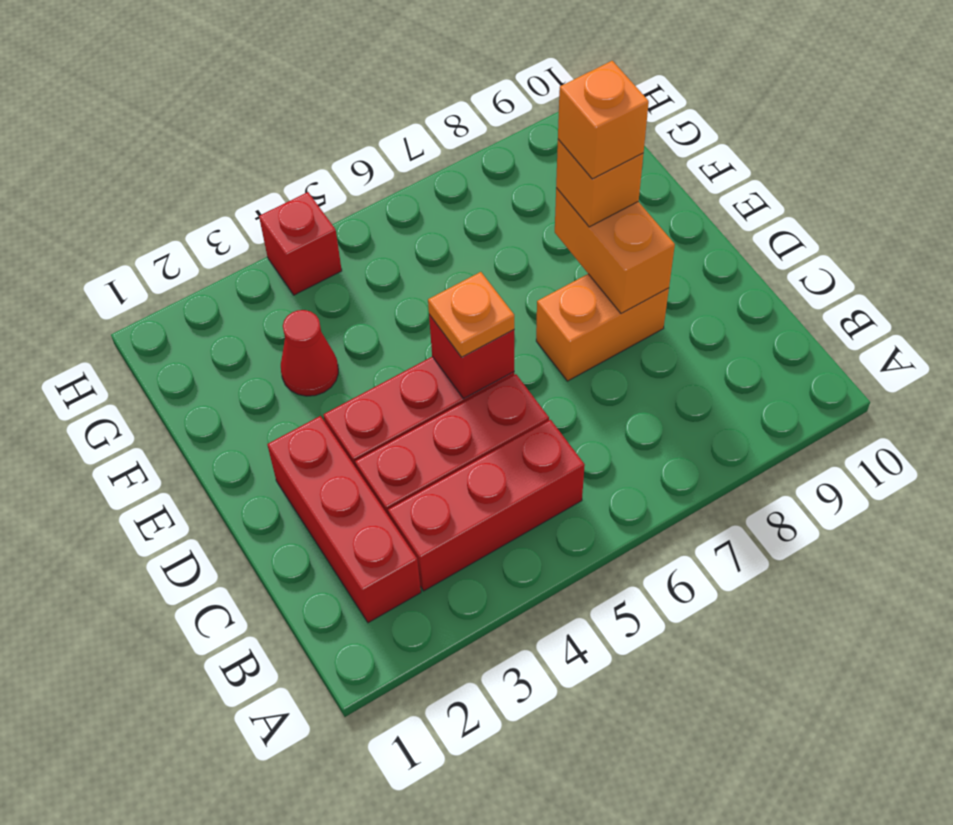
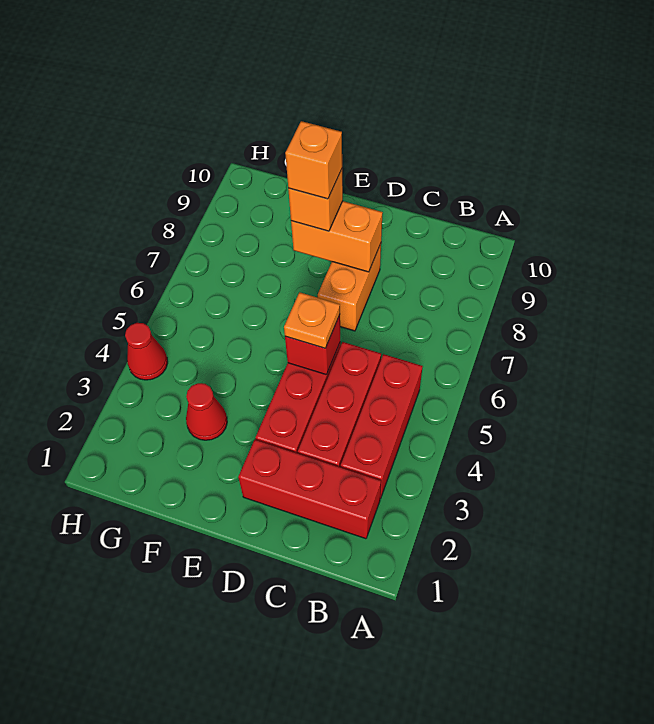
red brick H4 level 1 -> red cone H4 level 1

